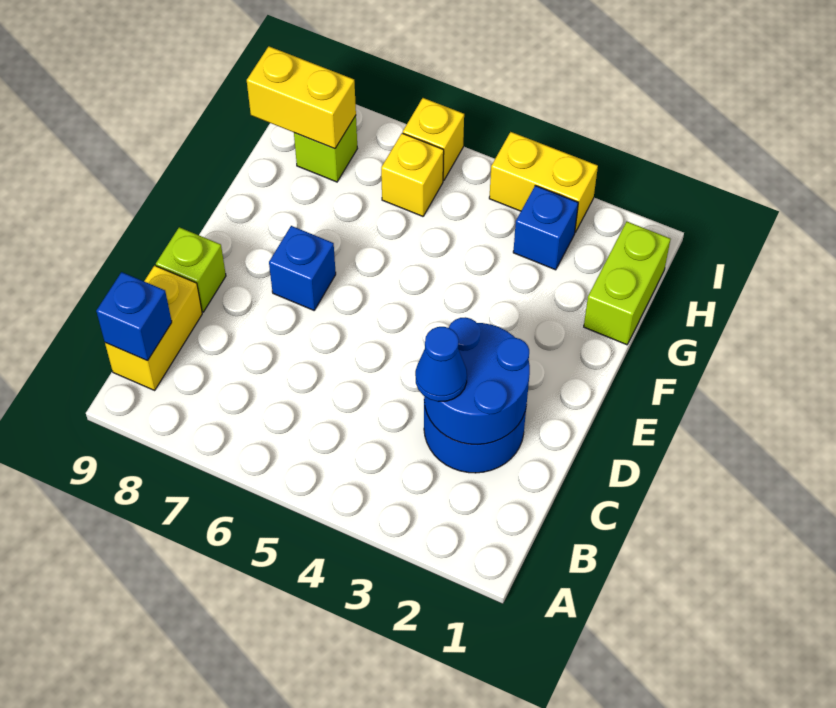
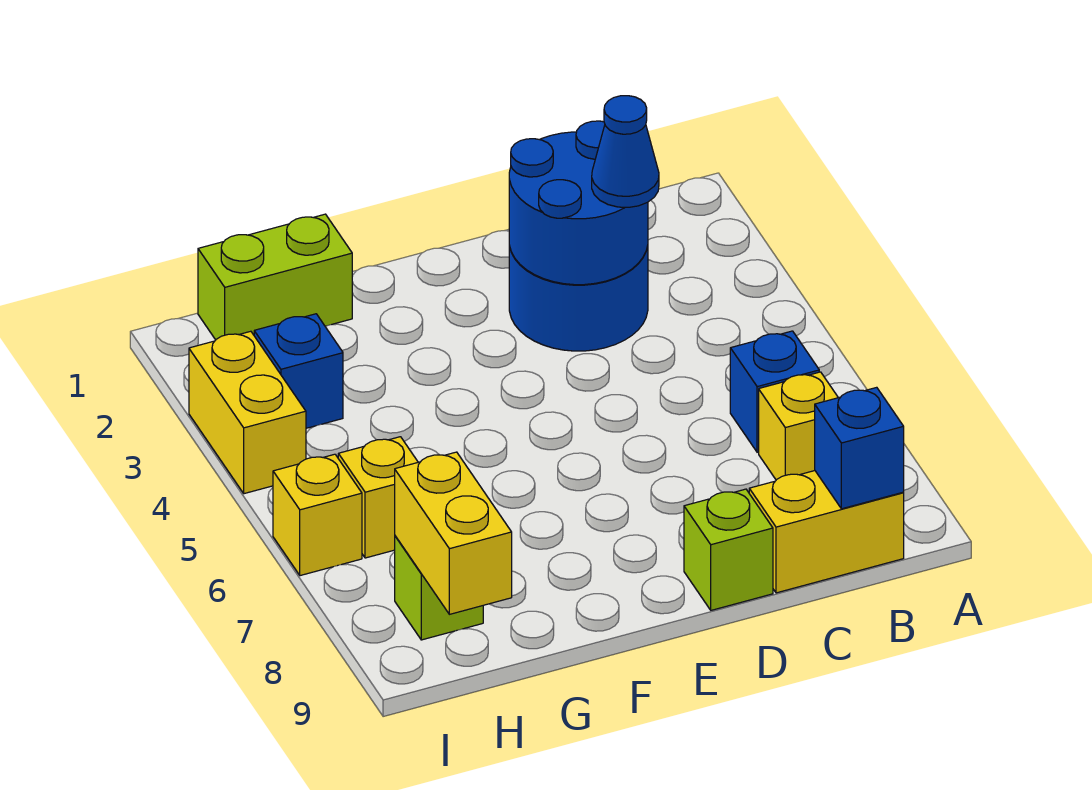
none -> yellow brick B7 level 1
blue brick E7 level 1 -> blue brick B6 level 1

